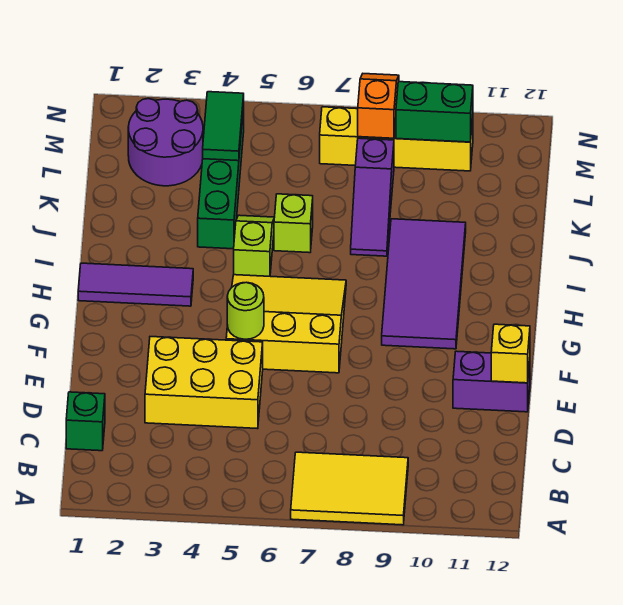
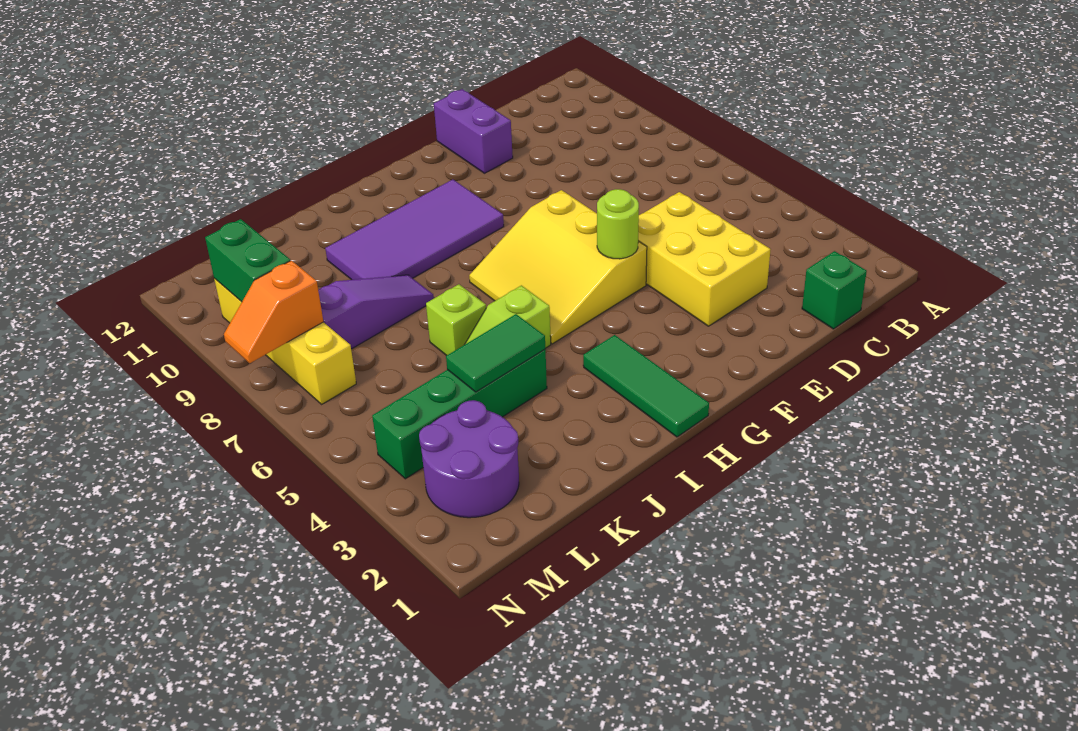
yellow tile A7:B9 level 1 -> none
yellow brick E12 level 2 -> none
purple tile H1:H3 level 1 -> green tile H1:H3 level 1
green tile L4:M4 level 2 -> green tile J4:K4 level 2

